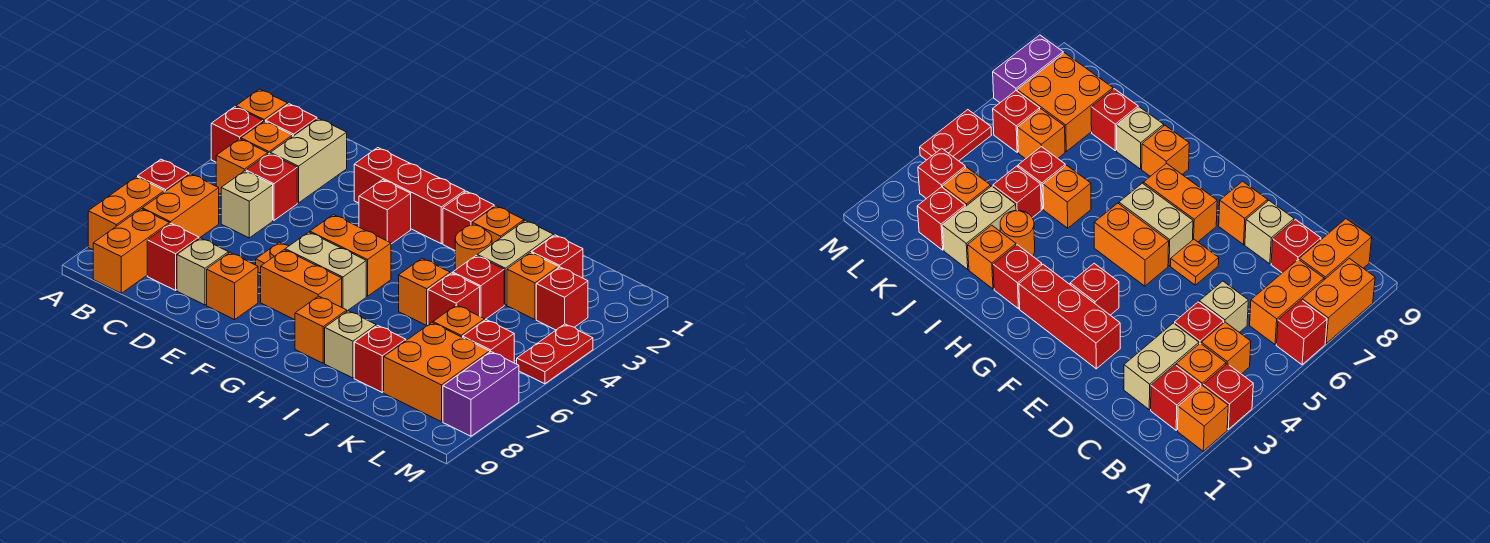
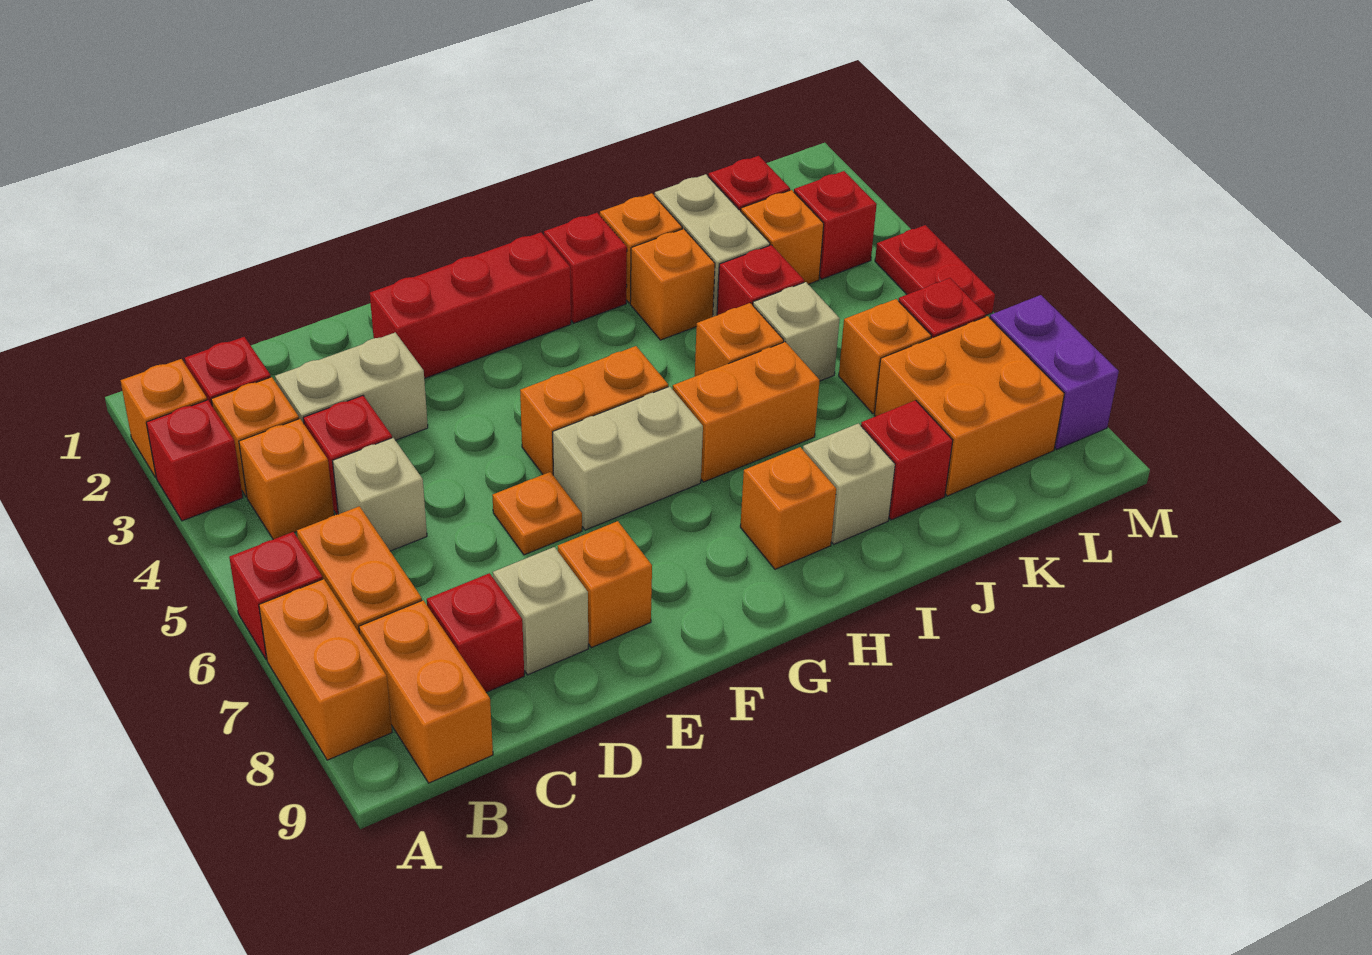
tan brick C2:C3 level 1 -> tan brick C3:D3 level 1
red brick F3 level 1 -> none
orange brick F7:G7 level 1 -> orange brick H6:I6 level 1
orange round brick I3 level 1 -> orange brick I3 level 1
red brick J5 level 1 -> tan brick J5 level 1

